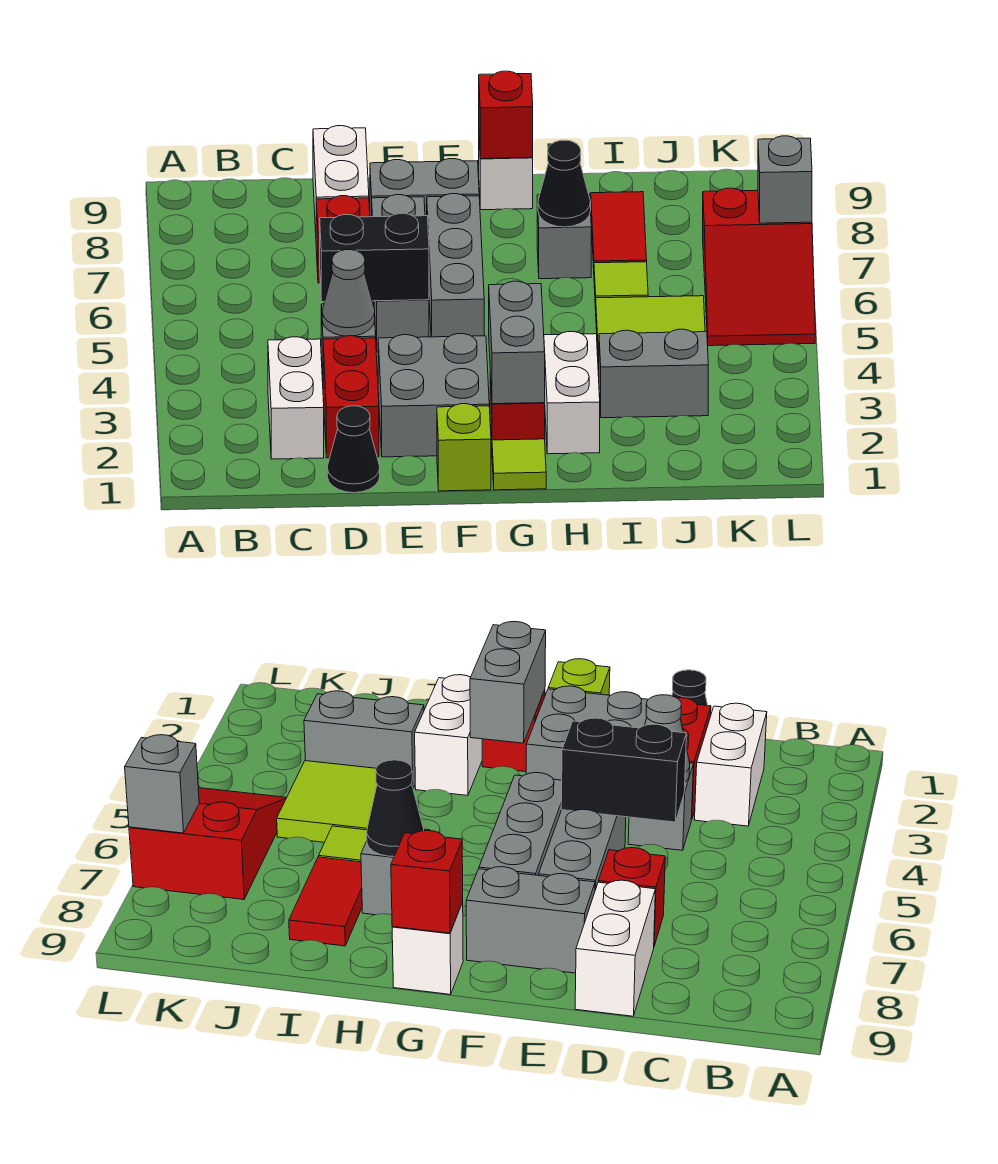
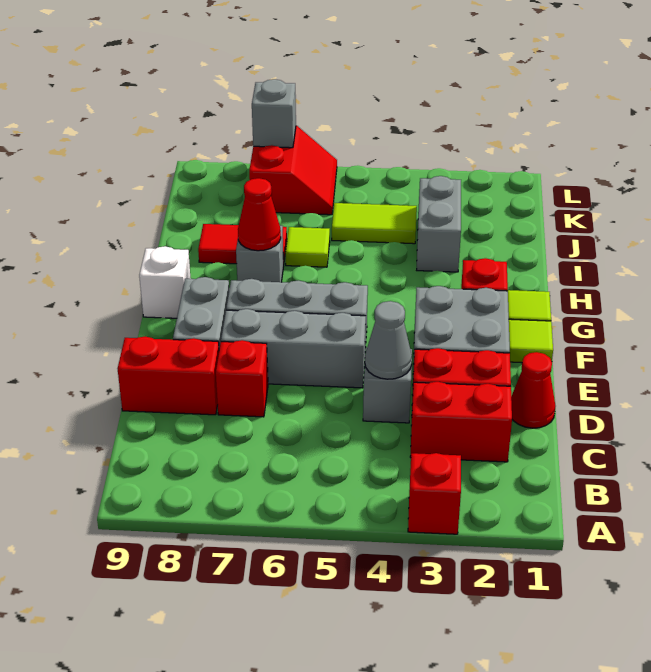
white brick C2:C3 level 1 -> red brick C2:C3 level 1
black cone D1 level 1 -> red cone D1 level 1
black brick D5:E5 level 2 -> none
white brick D8:D9 level 1 -> red brick D8:D9 level 1
lime brick F1 level 1 -> lime tile F1 level 1
grey brick G2:G3 level 2 -> none
red brick G9 level 2 -> red brick A3 level 1
white brick H2:H3 level 1 -> none
black cone H7 level 2 -> red cone H7 level 2
lime tile I4:J5 level 1 -> lime tile J4:J5 level 1
red slope K5:L7 level 1 top 7 -> red slope K6:L7 level 1 top 7

